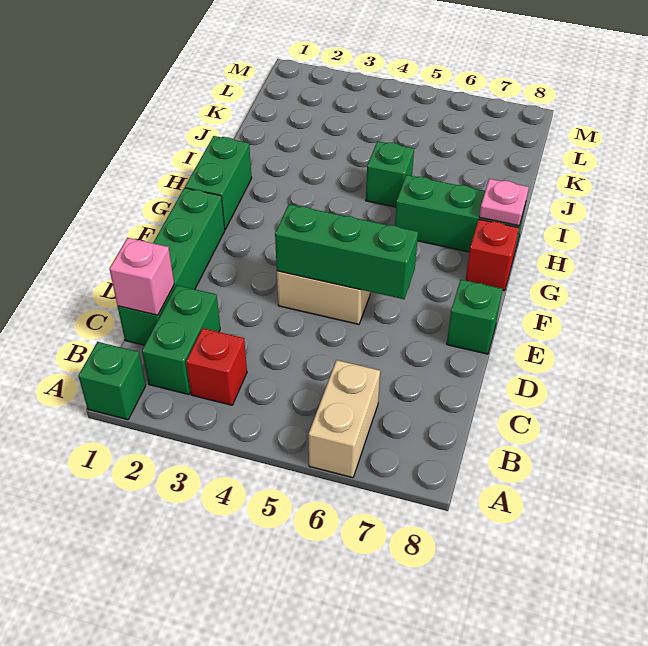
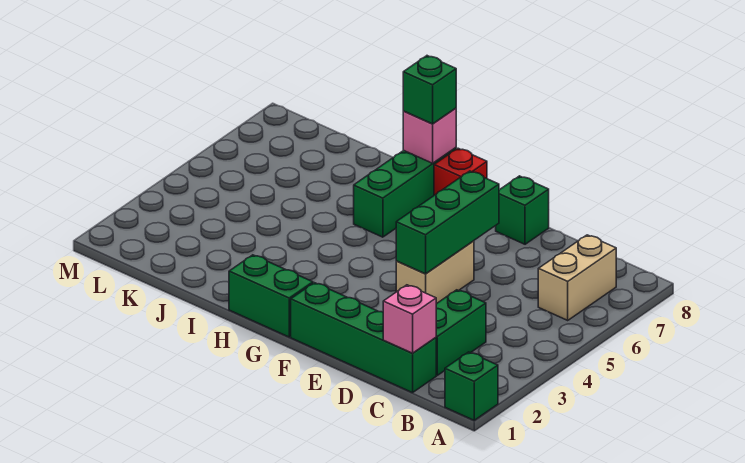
tan brick A6:B6 level 1 -> tan brick B6:B7 level 1
green brick B2:C2 level 1 -> green brick C2:C3 level 1
red brick B3 level 1 -> none
pink plate H8 level 2 -> pink brick H8 level 2
green brick I5 level 1 -> green brick H8 level 3

